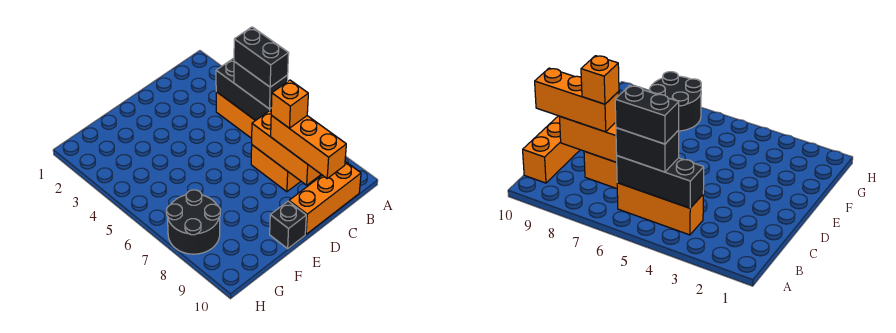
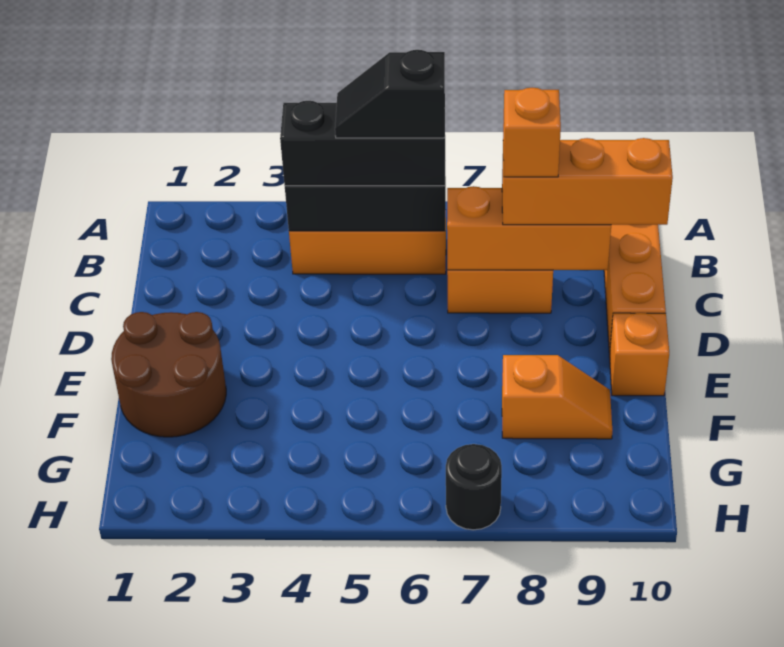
black brick B5:B6 level 3 -> black brick B4:B6 level 3
black brick B5:B6 level 4 -> black slope B5:B6 level 4 top 6
none -> brown round brick E1:F2 level 1
black brick E10 level 1 -> orange brick E10 level 1
none -> orange slope F8:F9 level 1 top 8
black round brick G7:H8 level 1 -> black round brick H7 level 1

